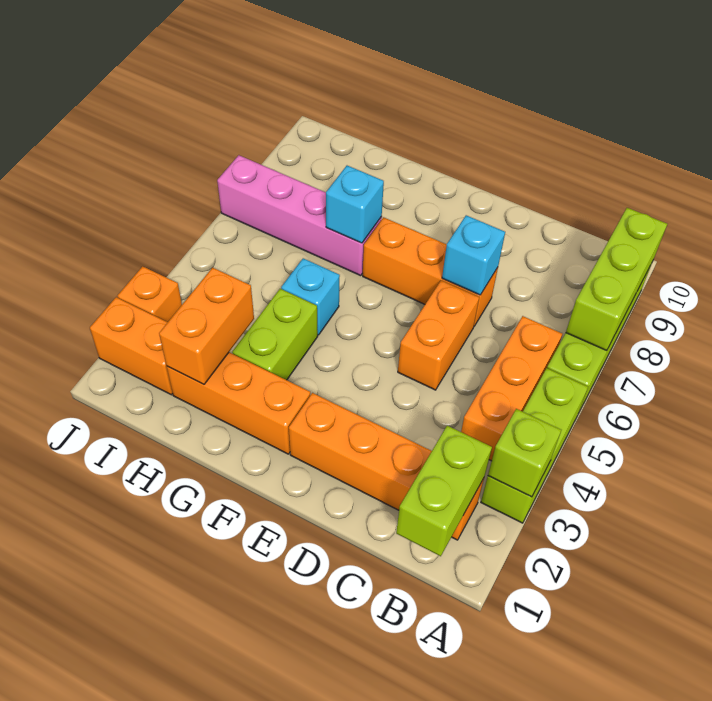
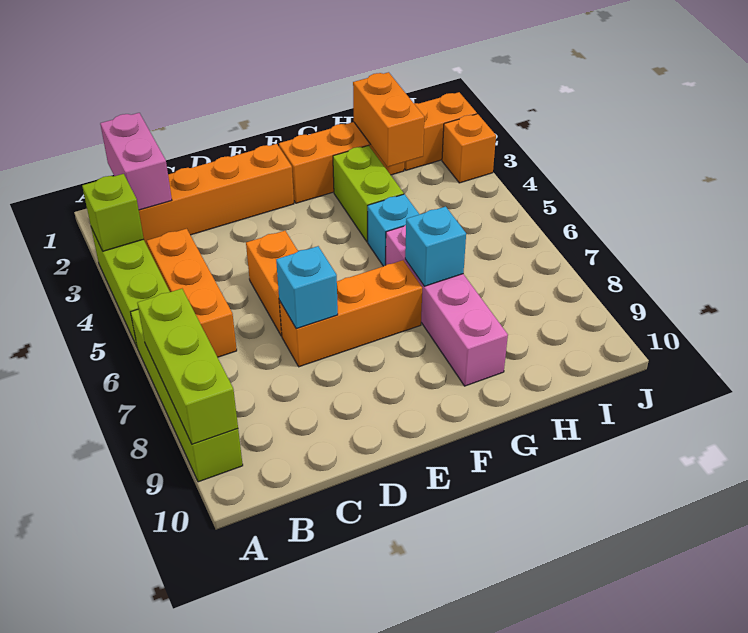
lime brick B1:B2 level 2 -> pink brick B1:B2 level 2
pink brick G7:J7 level 1 -> pink brick G6:G9 level 1

